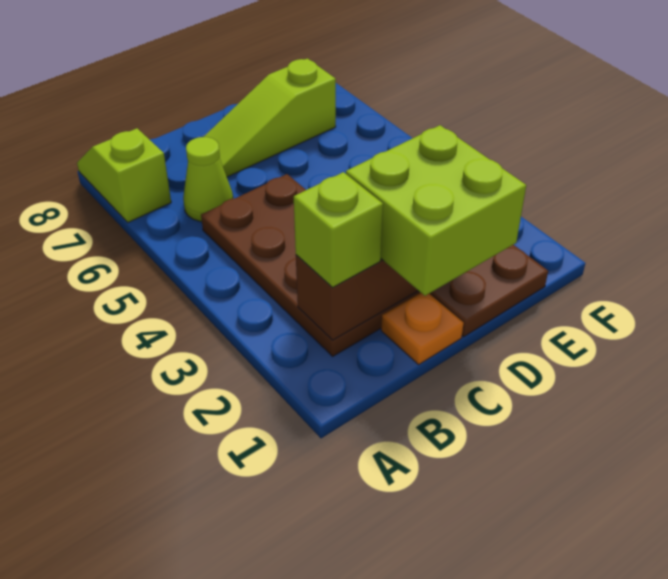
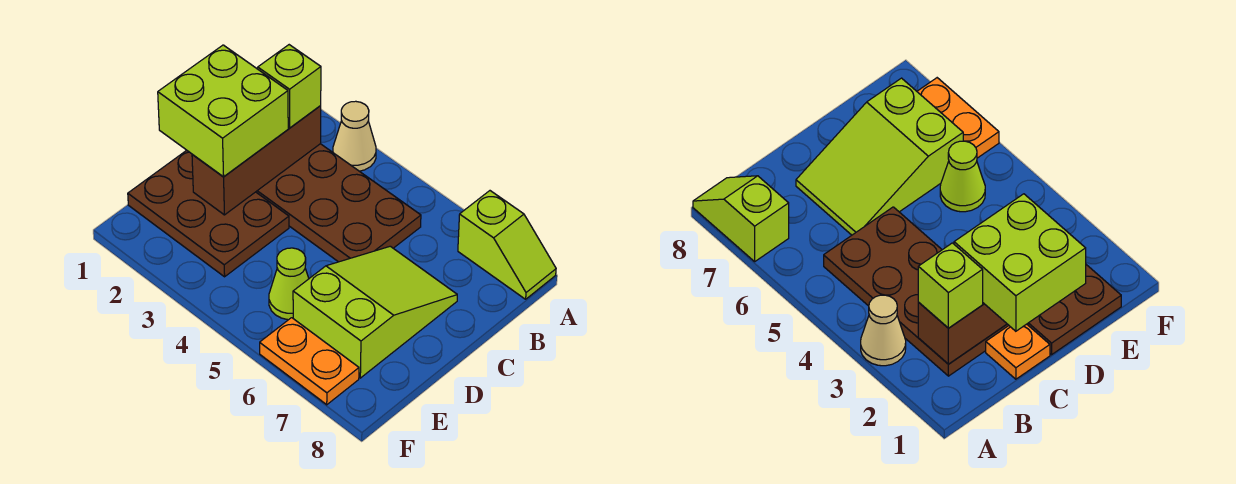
none -> tan cone A3 level 1
lime cone B6 level 1 -> lime cone E5 level 1
lime slope C7:E7 level 1 top E -> lime slope C6:E7 level 1 top E
none -> orange plate F6:F7 level 1

